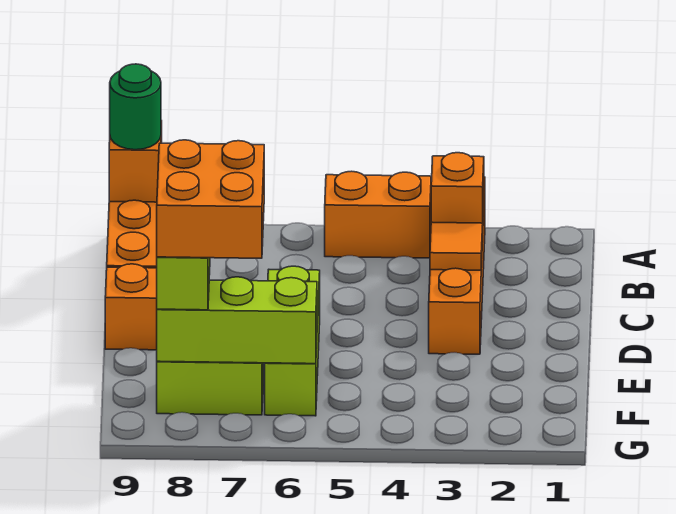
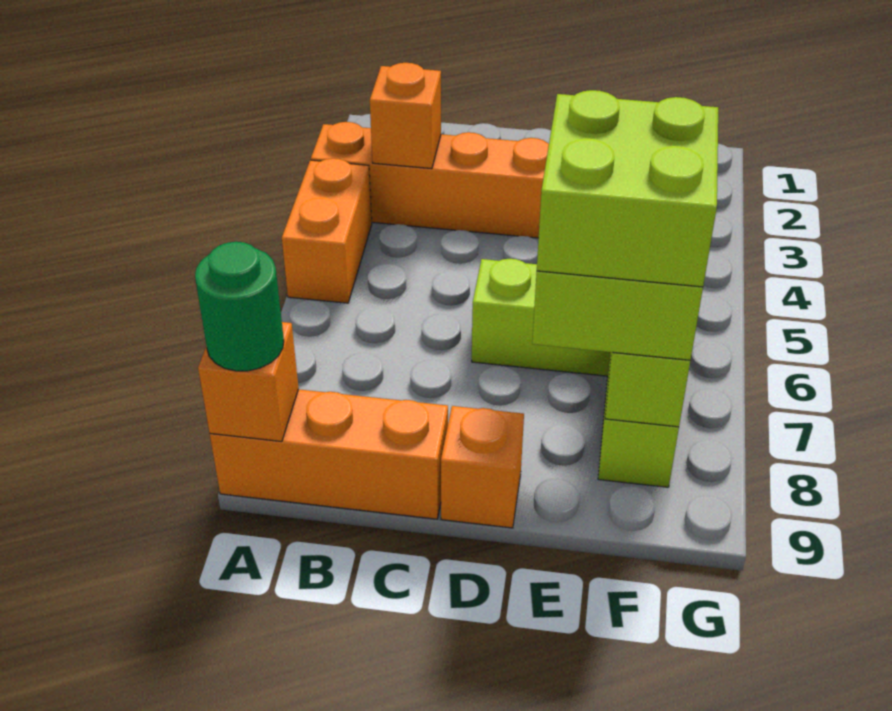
orange tile C3 level 2 -> none
orange brick E7:F8 level 4 -> lime brick E7:F8 level 4

